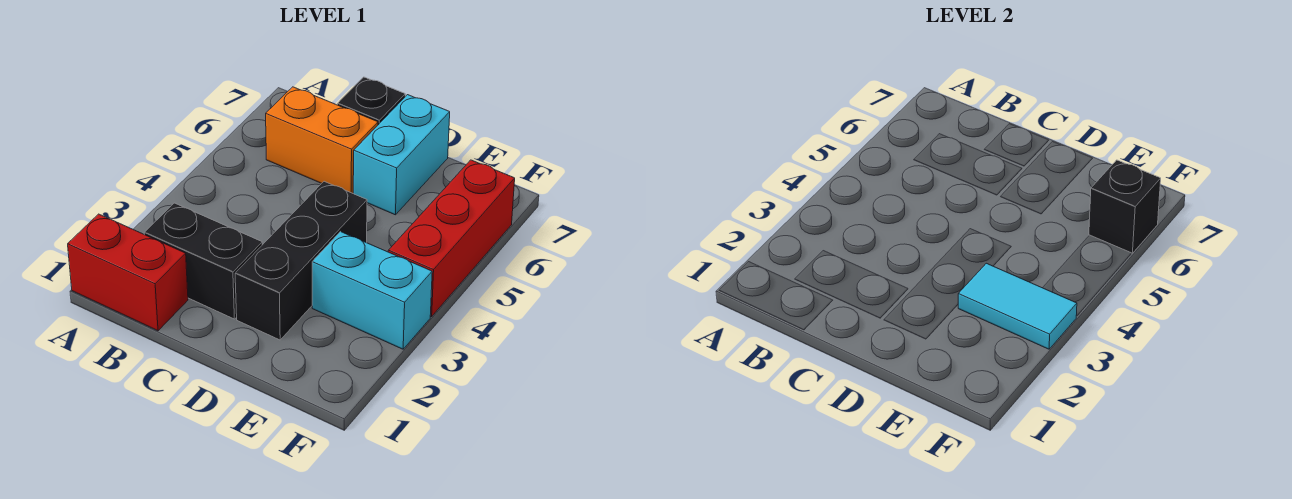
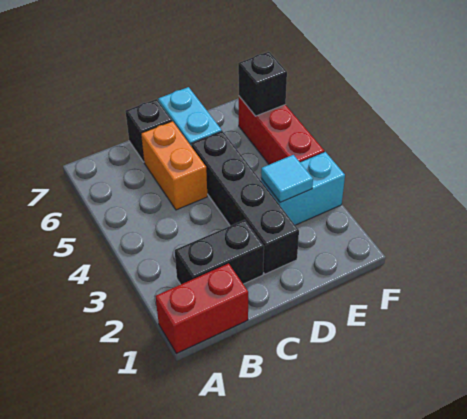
orange brick B6:C6 level 1 -> orange brick C5:C6 level 1
black brick D2:D4 level 1 -> black brick D2:D5 level 1
cyan tile E3:F3 level 2 -> cyan tile E3 level 2

